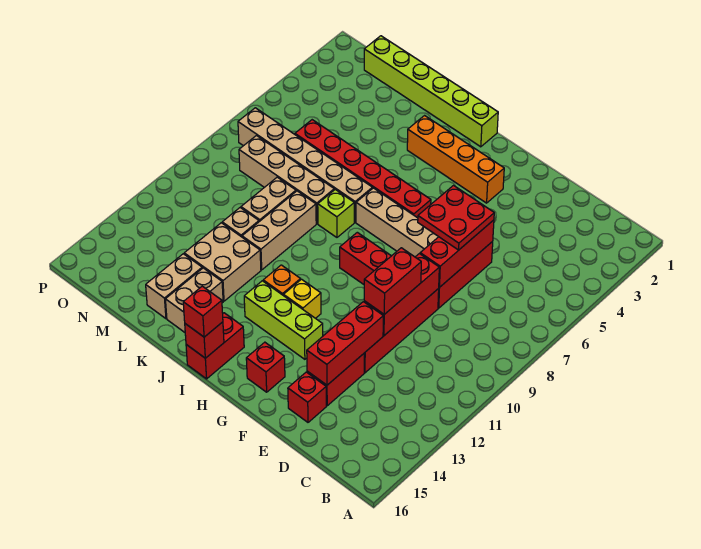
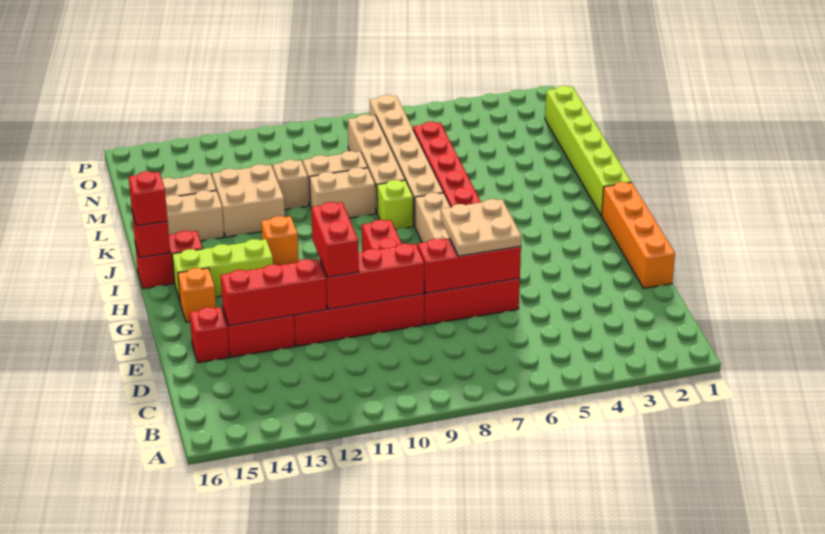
red plate E6:F7 level 3 -> tan plate E6:F7 level 3
red brick E10:E11 level 3 -> red brick E11:F11 level 3
orange brick G3:J3 level 1 -> orange brick E1:H1 level 1
lime brick G13:I13 level 1 -> lime brick H13:H15 level 1
red brick G15 level 1 -> orange brick G15 level 1
yellow brick H12 level 1 -> none
tan brick K9:K11 level 1 -> tan brick K9:K10 level 1

